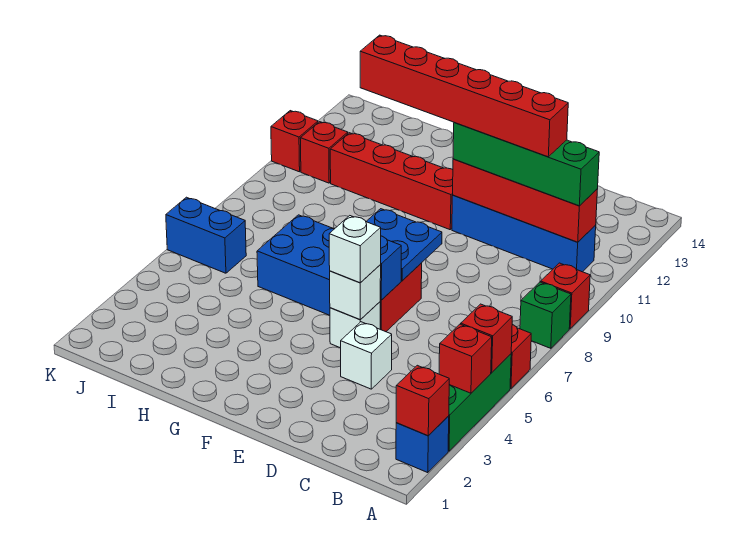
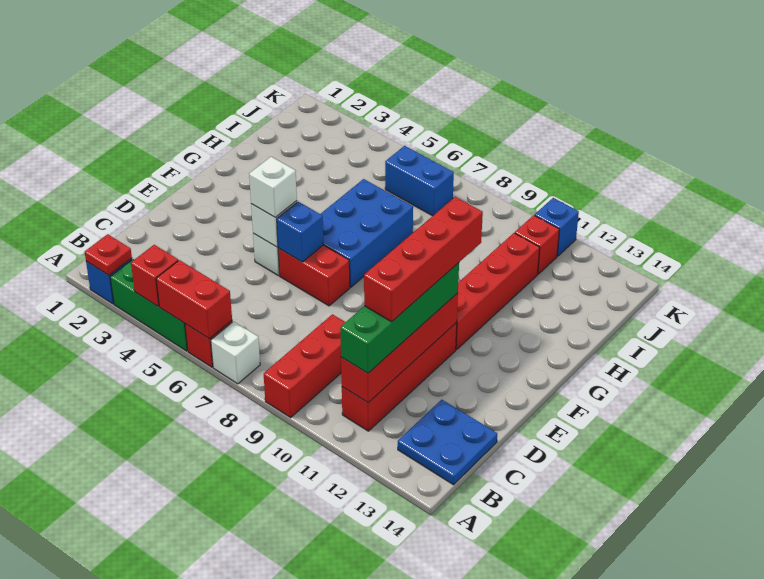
red brick A2 level 2 -> red plate A2 level 2
red brick A5 level 2 -> red brick A5:A6 level 2
green brick A8 level 1 -> none
red brick A9 level 1 -> red brick A9:C9 level 1
blue brick B11:E11 level 1 -> red brick B11:E11 level 1
red brick C11:H11 level 4 -> red brick C11:F11 level 4
white brick D4 level 1 -> white brick A7 level 1
blue plate E7:F8 level 2 -> blue plate B13:C14 level 1
blue brick J6:K6 level 1 -> blue brick J6:J7 level 1
red brick K11 level 1 -> blue brick K11 level 1

